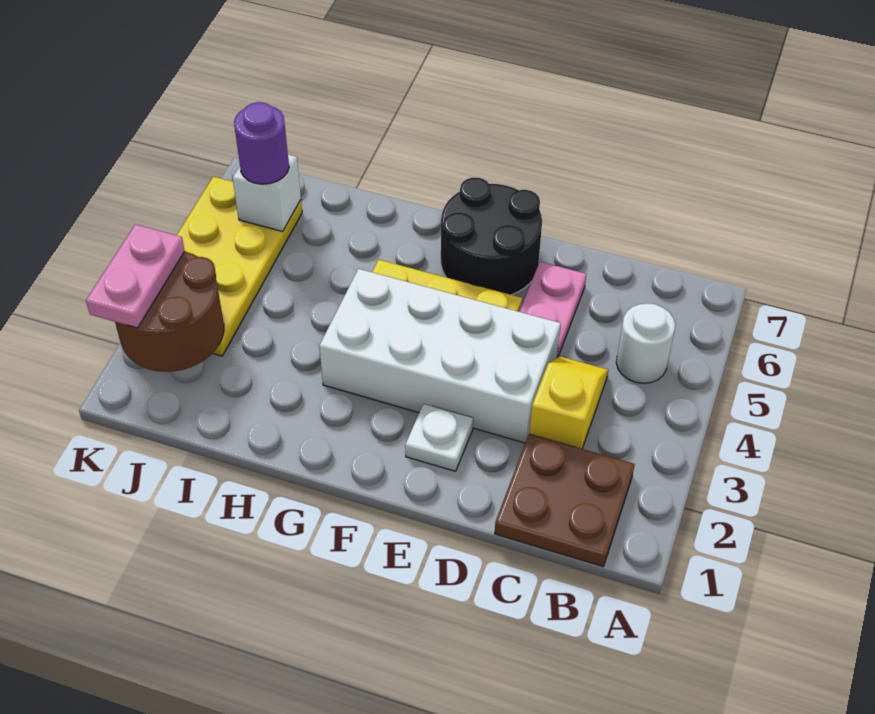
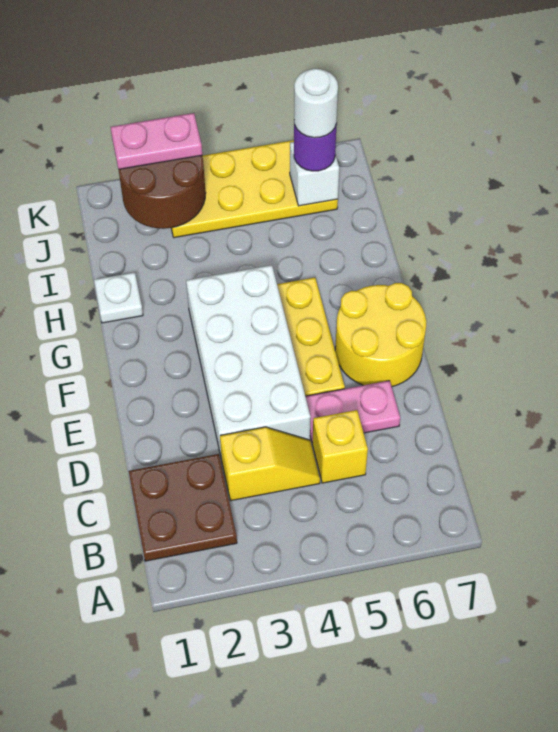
white round brick B5 level 1 -> white round brick J6 level 4
none -> yellow brick C5 level 1
white plate E2 level 1 -> white plate H1 level 1
black round brick E6:F7 level 1 -> yellow round brick E6:F7 level 1

